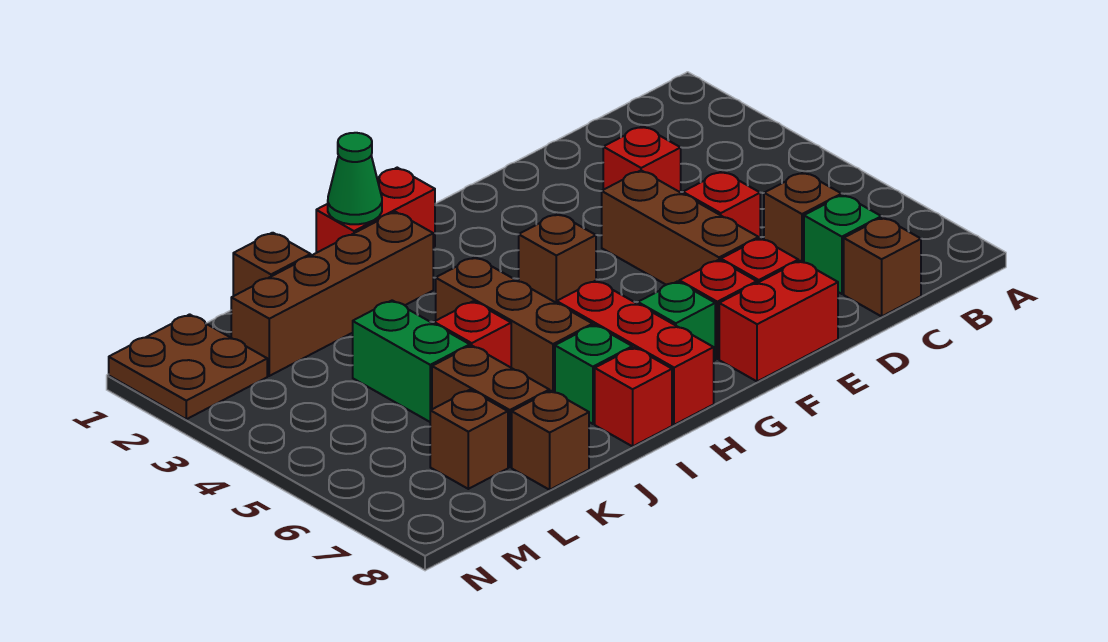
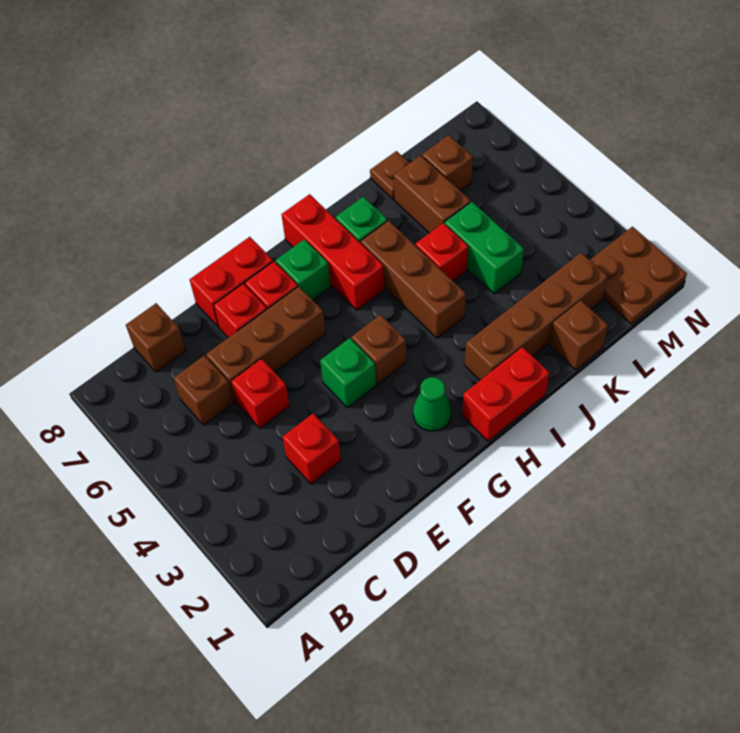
green brick C7 level 1 -> green brick F4 level 1
brown brick E4:E6 level 1 -> brown brick D6:F6 level 1
green cone I1 level 2 -> green cone G2 level 1
red brick I8 level 1 -> none
brown brick K8 level 1 -> brown plate K8 level 1

